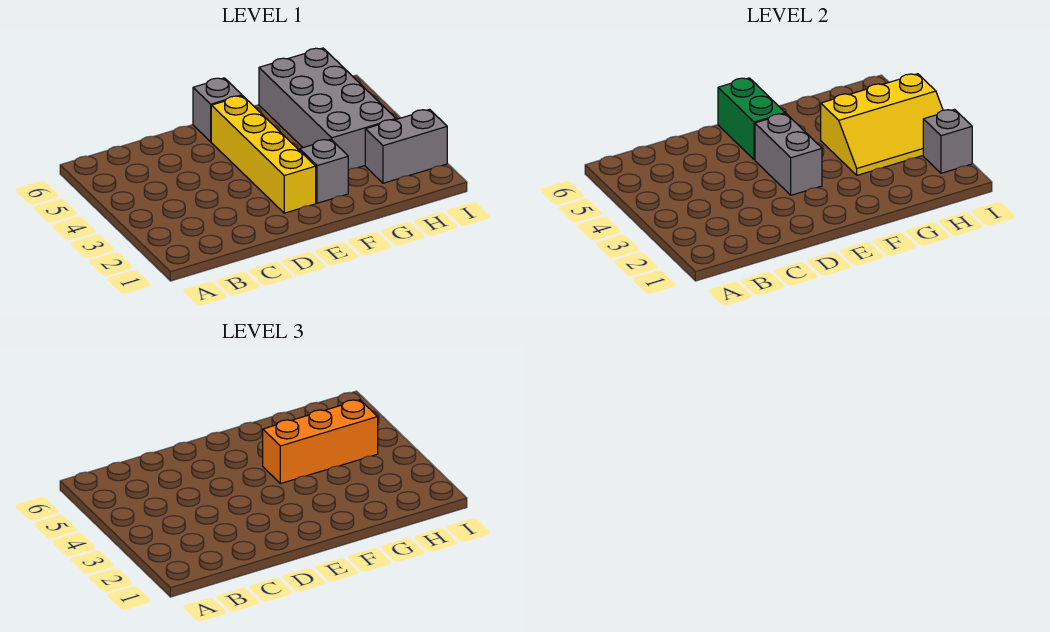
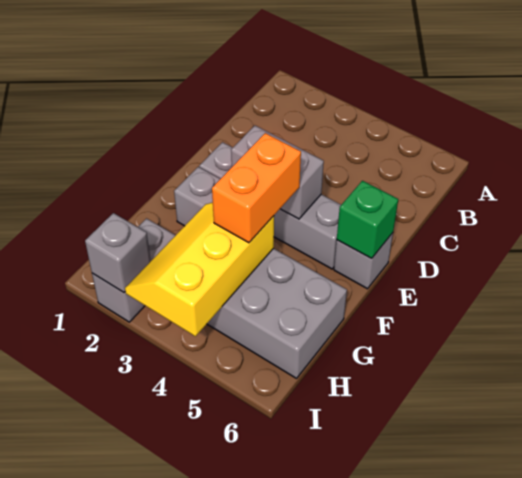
yellow brick E2:E5 level 1 -> grey brick E2:E5 level 1
green brick E5:E6 level 2 -> green brick E6 level 2
orange brick F4:H4 level 3 -> orange brick F4:G4 level 3

